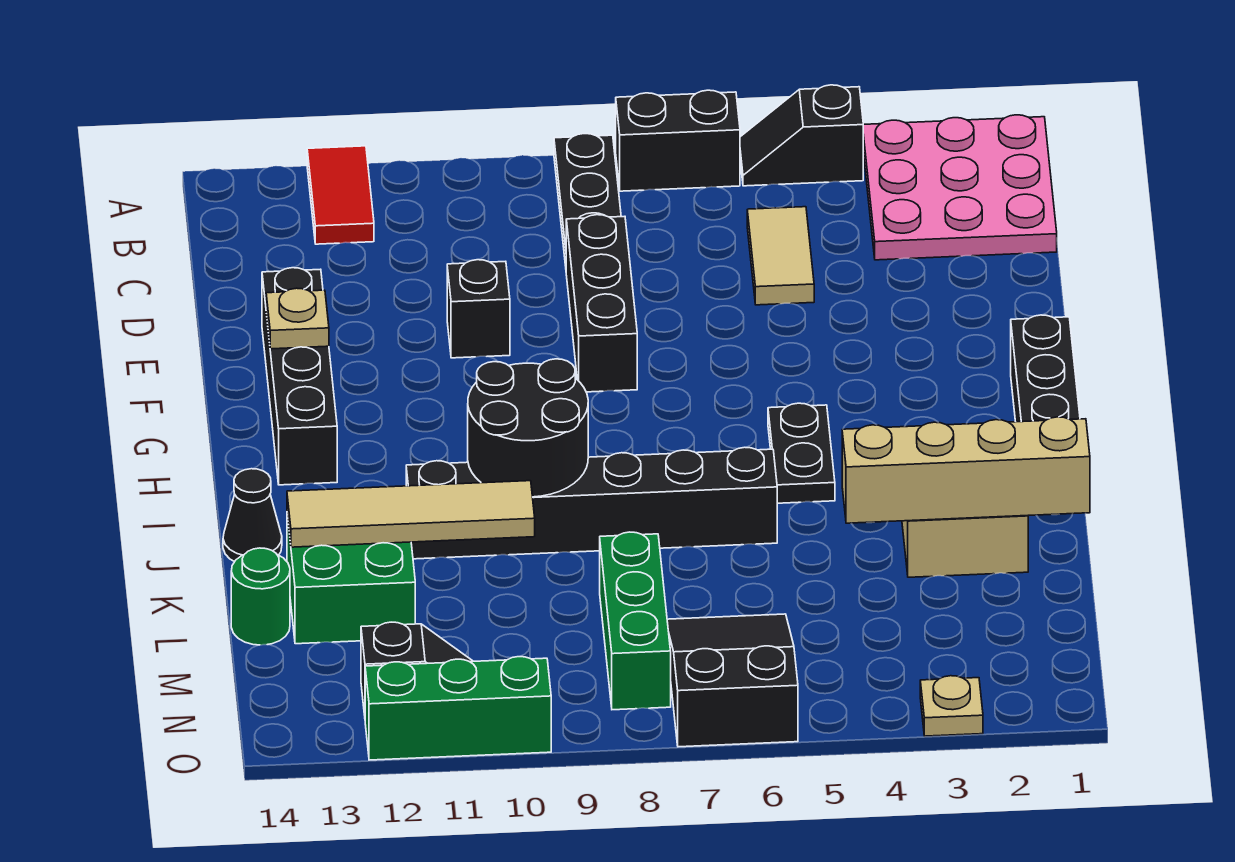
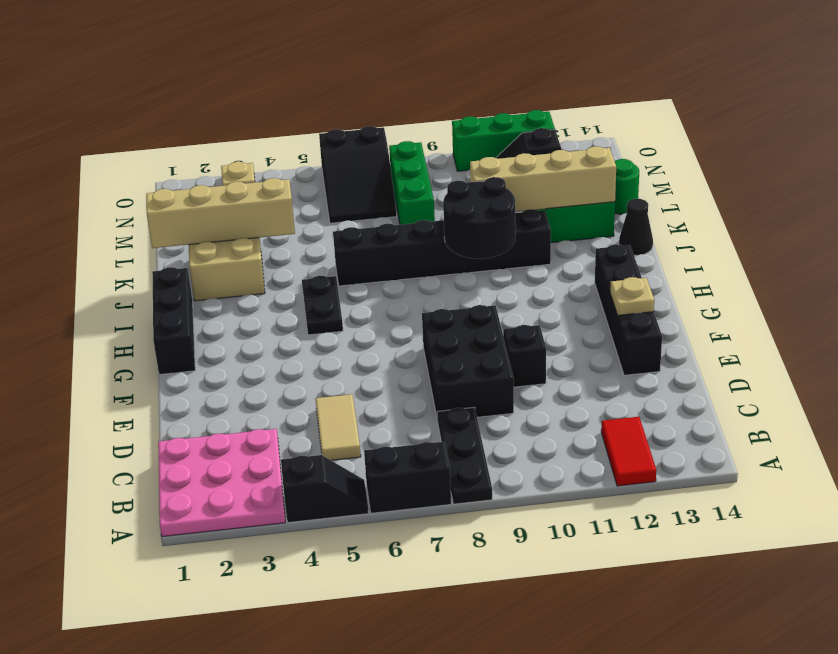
black brick D8:F8 level 1 -> black brick D8:F9 level 1
tan tile K10:K13 level 2 -> tan brick K10:K13 level 2

